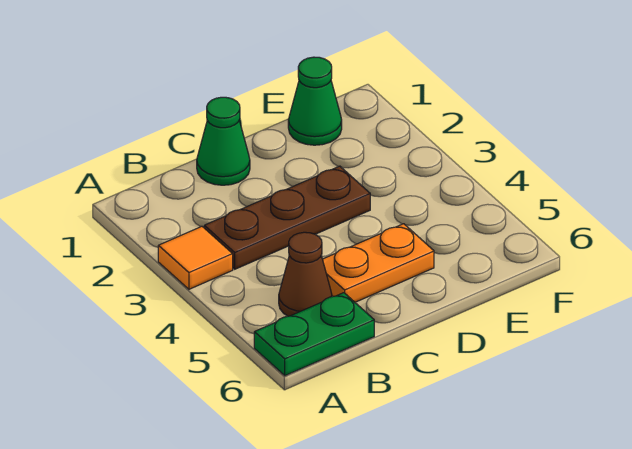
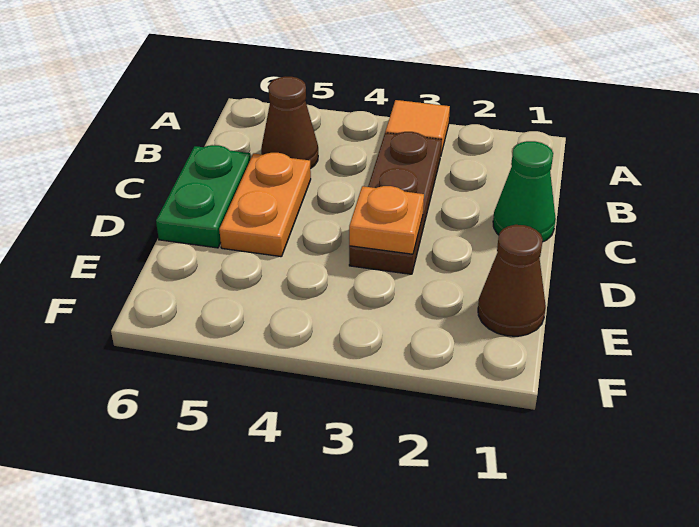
green plate A6:B6 level 1 -> green plate C6:D6 level 1
none -> orange plate D3 level 2
green cone E1 level 1 -> brown cone E1 level 1

